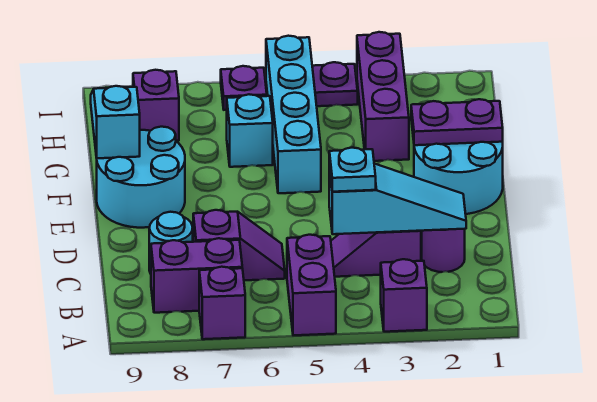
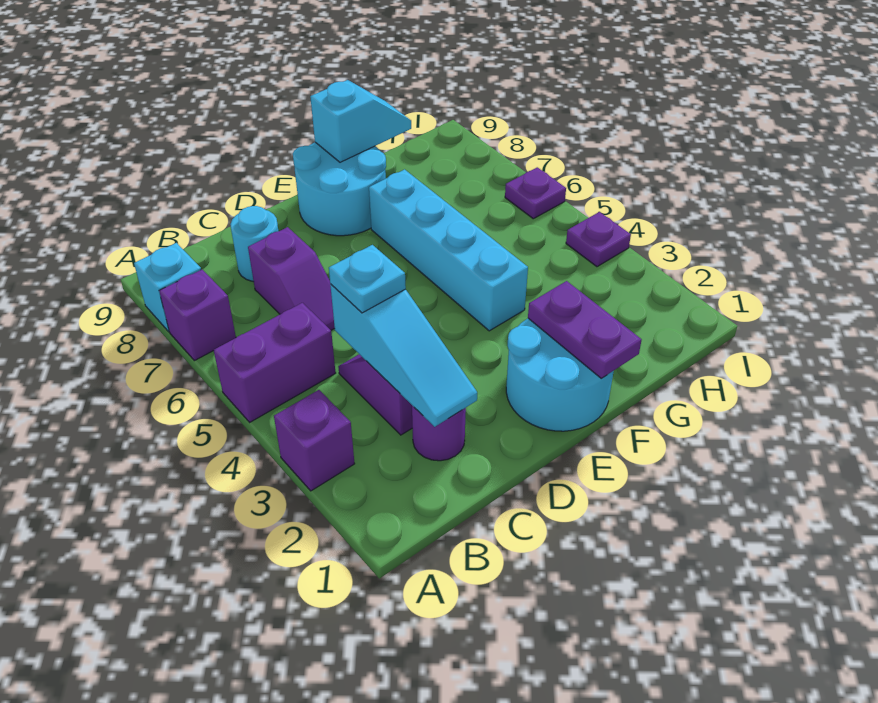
purple brick B7:B8 level 1 -> none
cyan brick F5:I5 level 1 -> cyan brick F4:F7 level 1
purple brick G3:I3 level 1 -> none
cyan brick G6 level 1 -> cyan brick A8 level 1
purple brick H8 level 1 -> none

